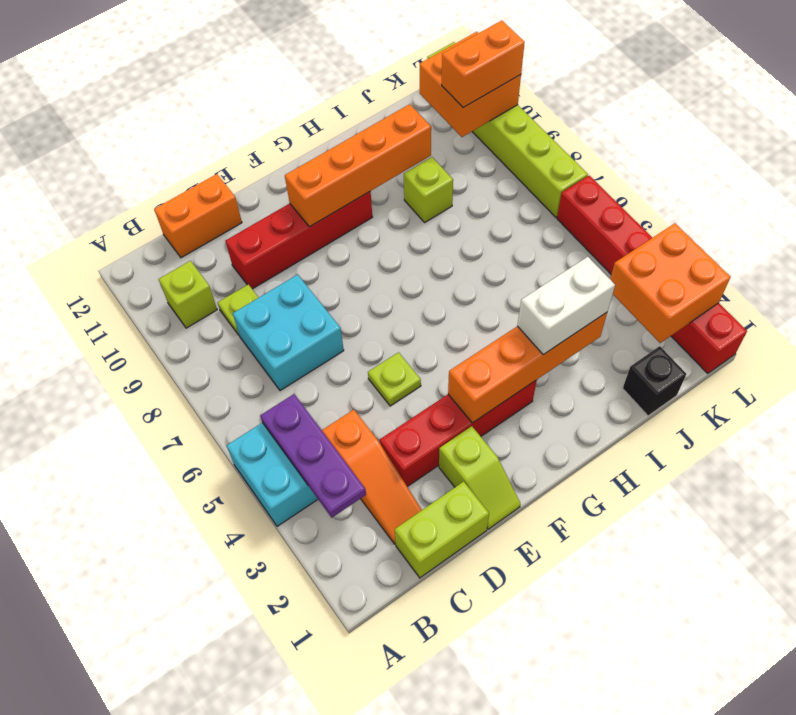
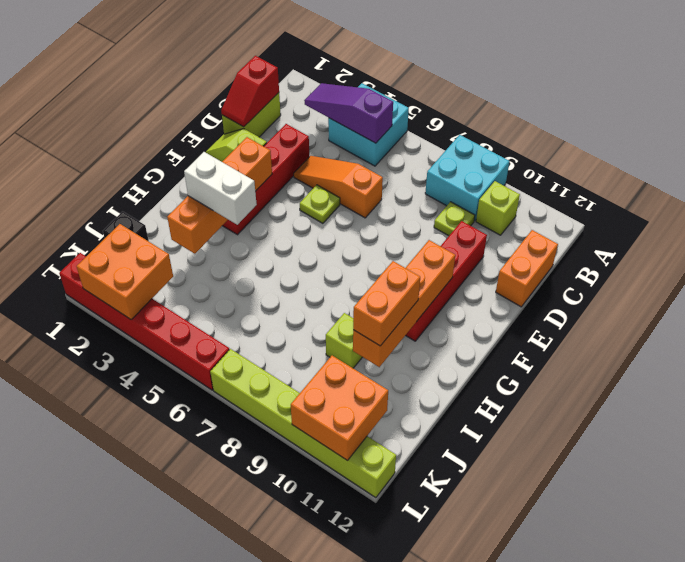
purple plate B3:B5 level 2 -> purple slope B3:B5 level 2 top 5
none -> red slope C1:D1 level 2 top C
orange slope C2:C4 level 1 top 4 -> orange slope D4:D6 level 1 top 6
cyan brick C7:D8 level 1 -> cyan brick A8:B9 level 1
white brick H3:I3 level 3 -> white brick H3:H4 level 3
orange brick K10:L10 level 3 -> orange brick H10:I10 level 3

